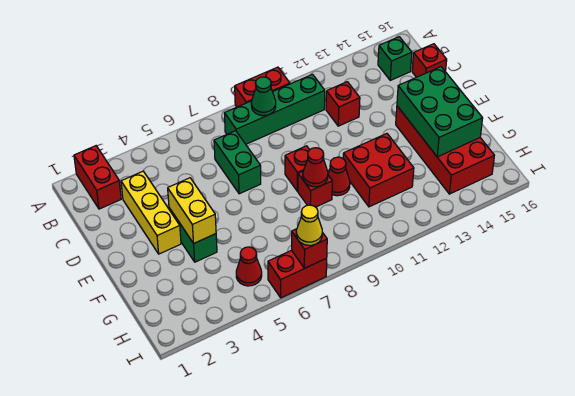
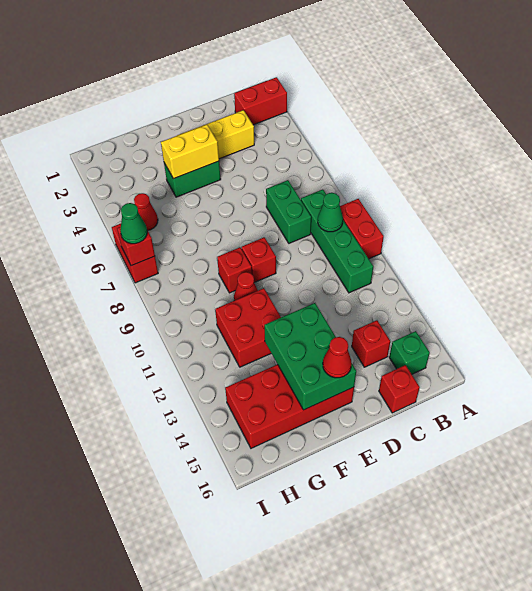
green brick C7:D7 level 1 -> green brick C7:C8 level 1
red brick C12 level 1 -> red brick C14 level 1
green brick E14:G15 level 2 -> green brick E13:F15 level 2
red cone F9 level 2 -> red cone E15 level 3
yellow cone I7 level 3 -> green cone I7 level 3

